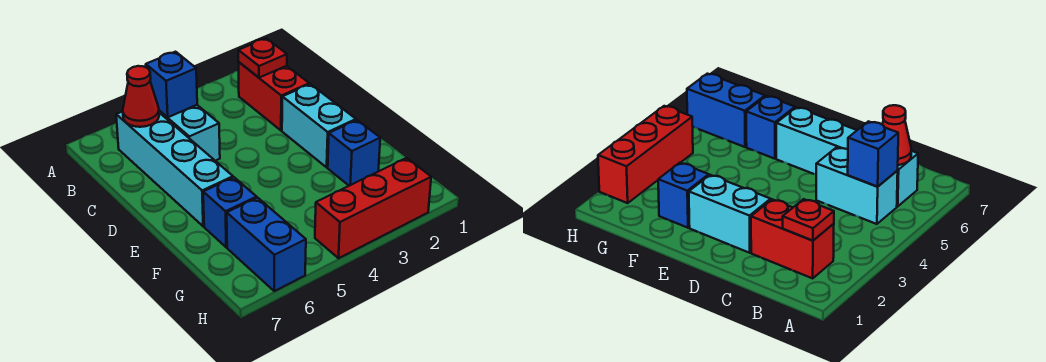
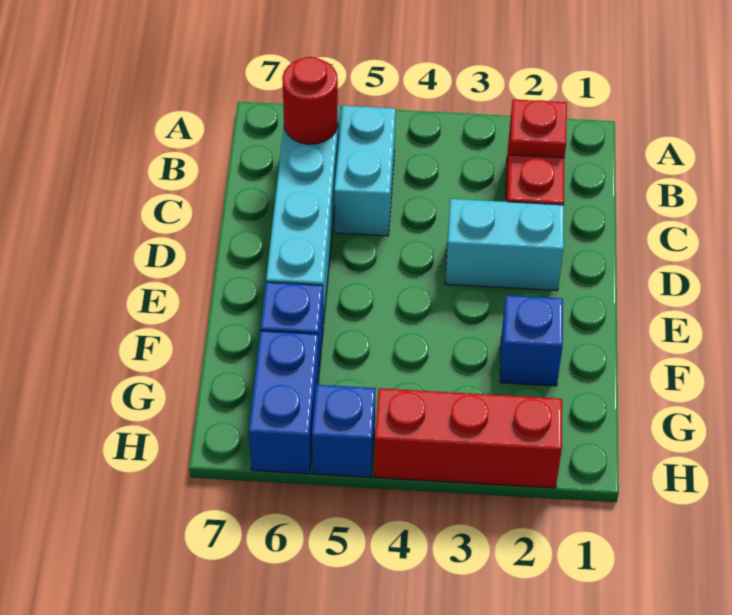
blue brick B5 level 2 -> blue brick H5 level 1
red cone B6 level 2 -> red round brick B6 level 2
cyan brick D2:E2 level 1 -> cyan brick D2:D3 level 1

